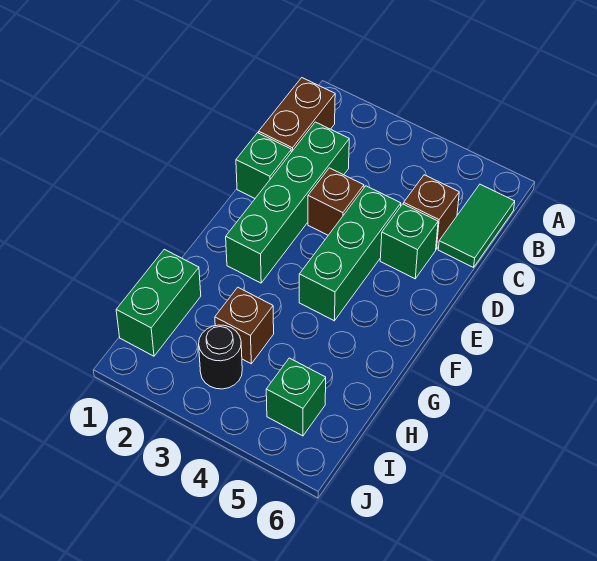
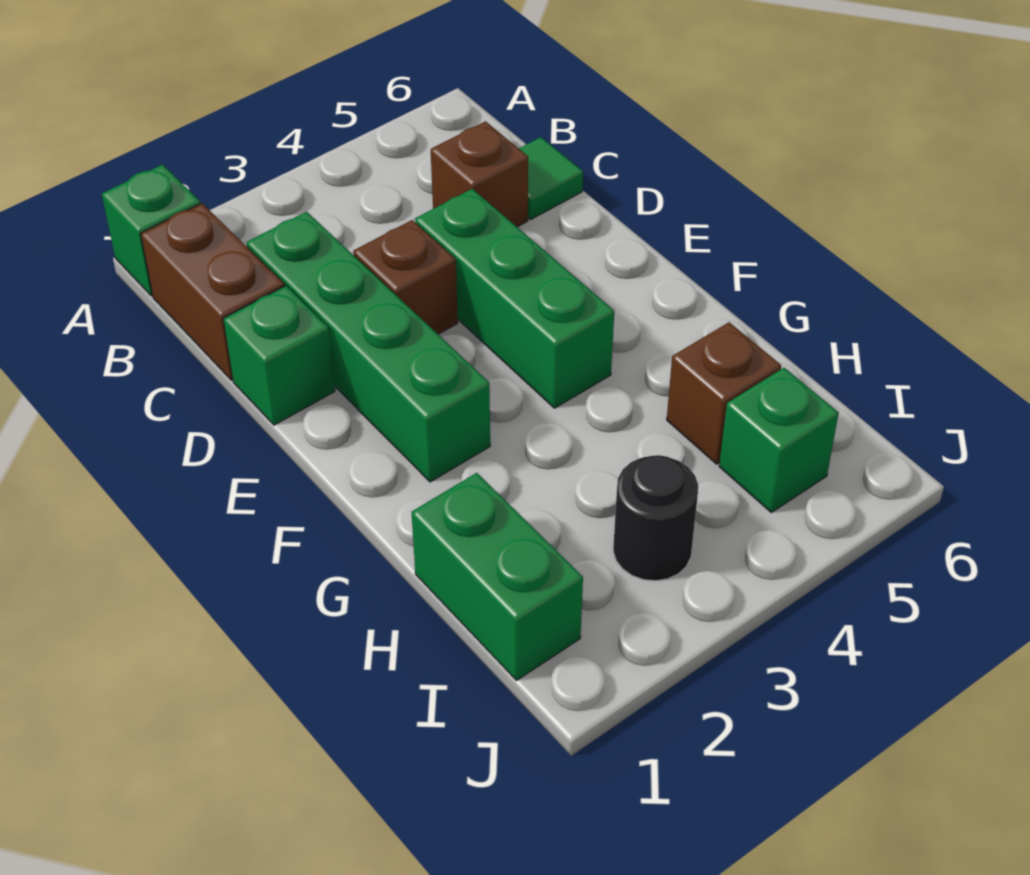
green tile B6:C6 level 1 -> green tile C6 level 1
green brick D5 level 1 -> green brick A1 level 1
brown brick H3 level 1 -> brown brick H5 level 1

